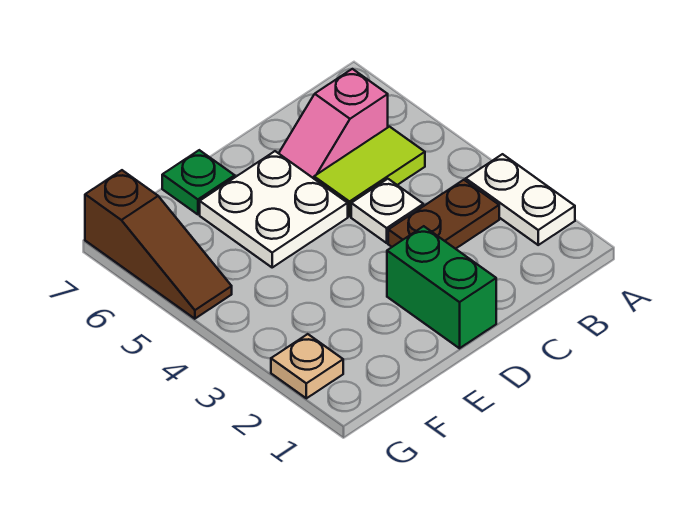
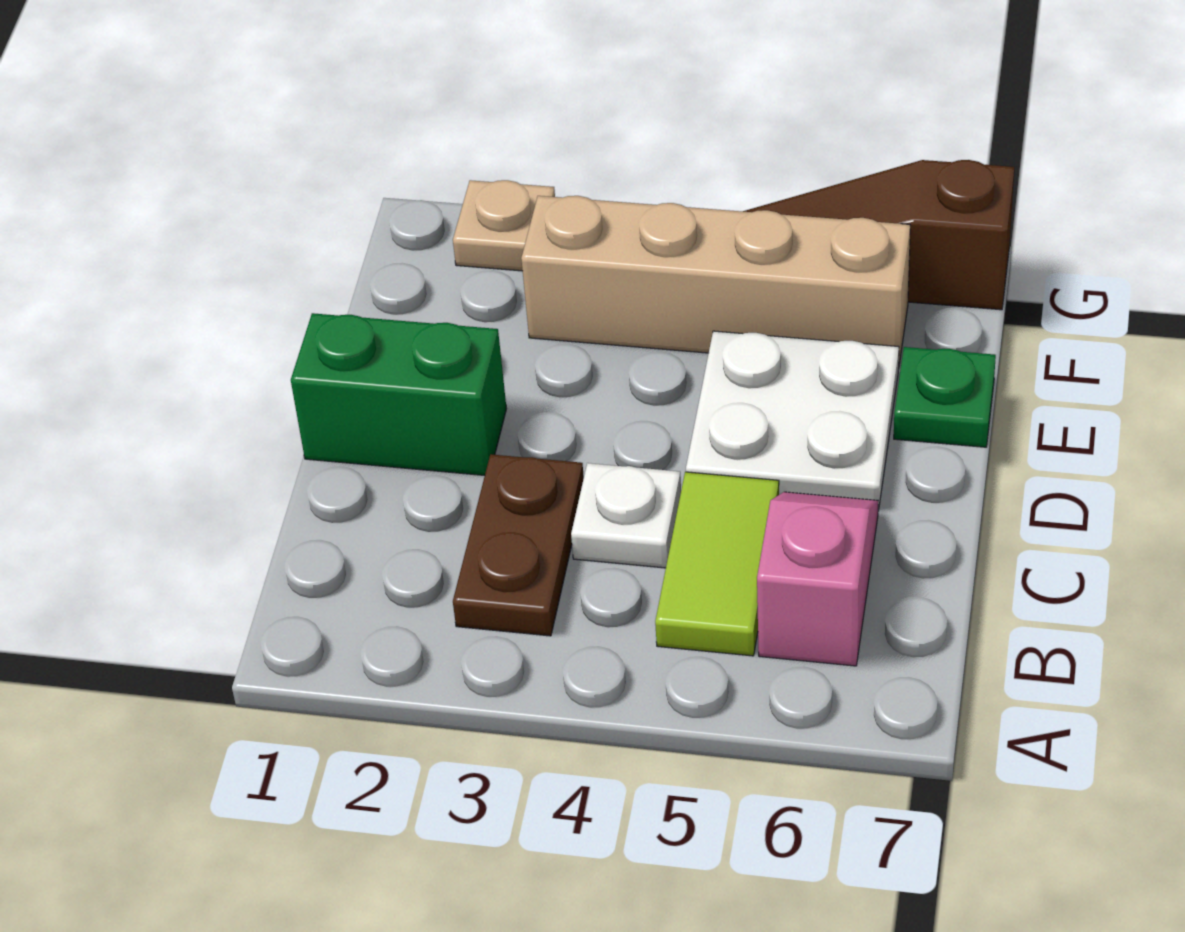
white plate A2:A3 level 1 -> none
none -> tan brick F3:F6 level 1

